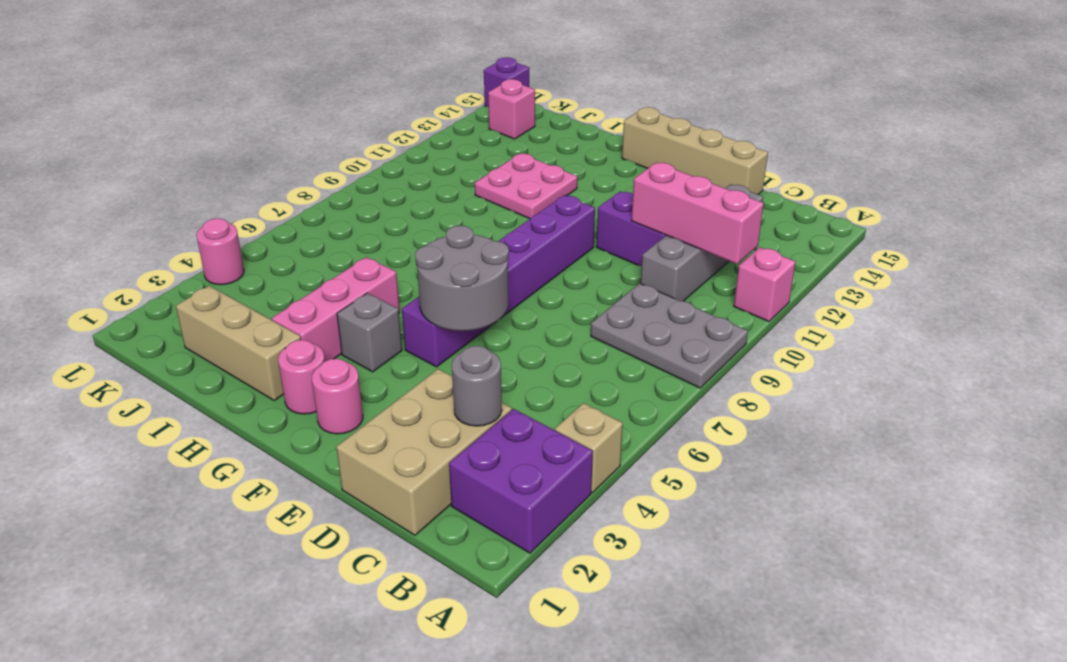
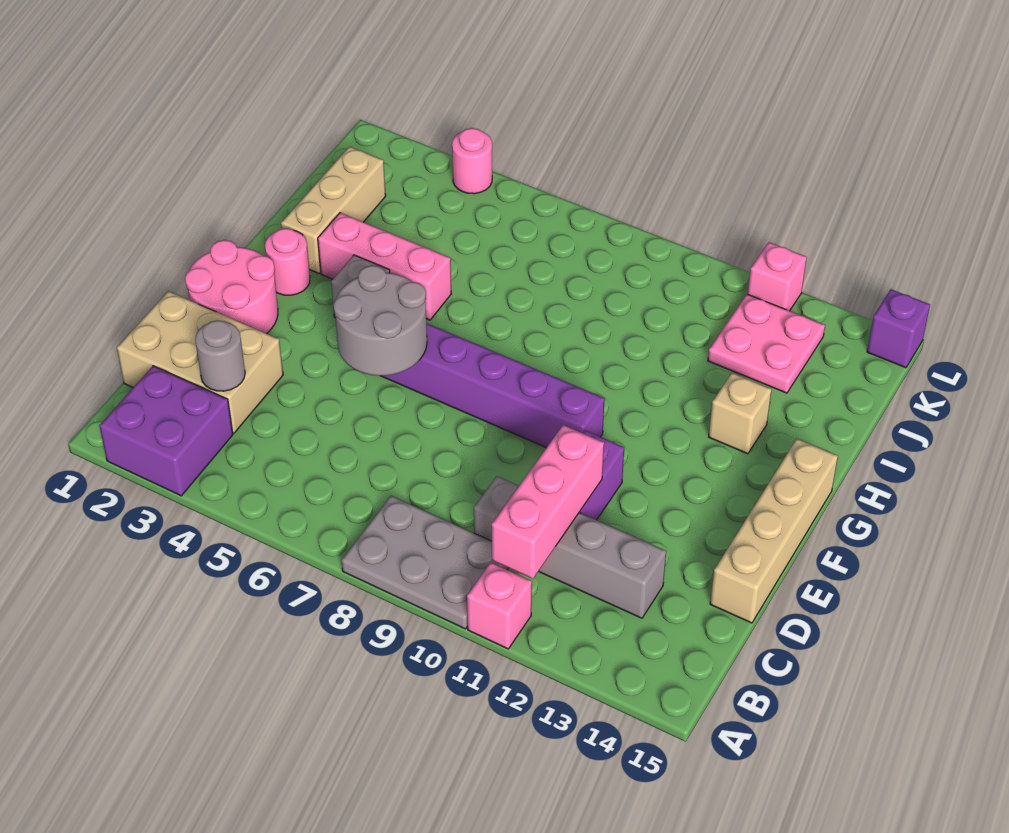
tan brick A4 level 1 -> tan brick H13 level 1
grey plate A8:C9 level 1 -> grey plate A8:B10 level 1
pink round brick F2 level 1 -> pink round brick E1:F2 level 1
pink plate H11:I12 level 1 -> pink plate J12:K13 level 1
pink brick K14 level 1 -> pink brick L12 level 1

